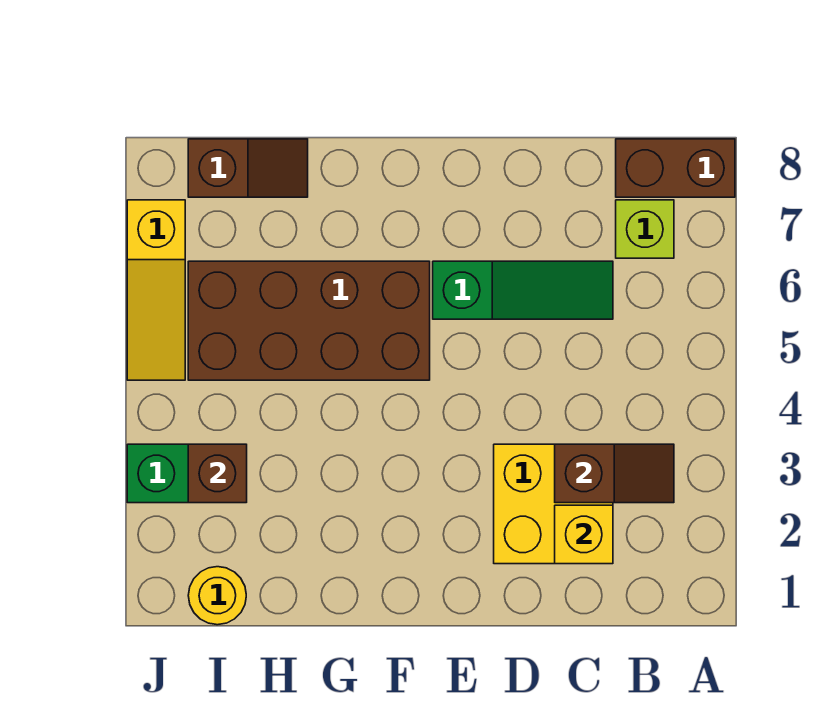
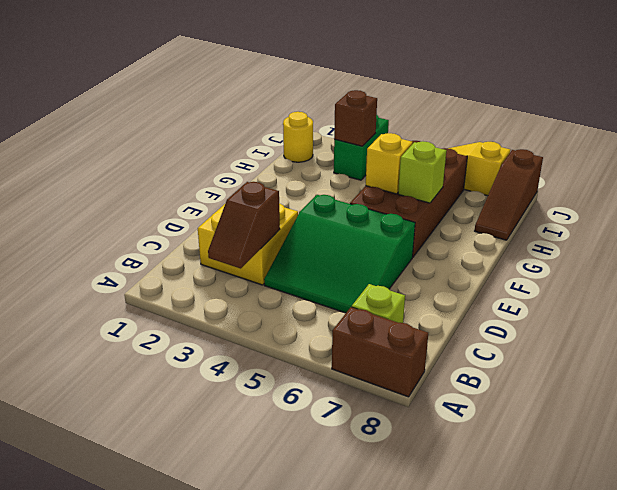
brown brick A8:B8 level 1 -> brown brick A7:A8 level 1
yellow brick C2 level 2 -> yellow brick G5 level 2
green slope C6:E6 level 1 top E -> green slope C4:E6 level 1 top E
none -> lime brick G6 level 2
brown slope H8:I8 level 1 top I -> brown slope H8:J8 level 1 top J

